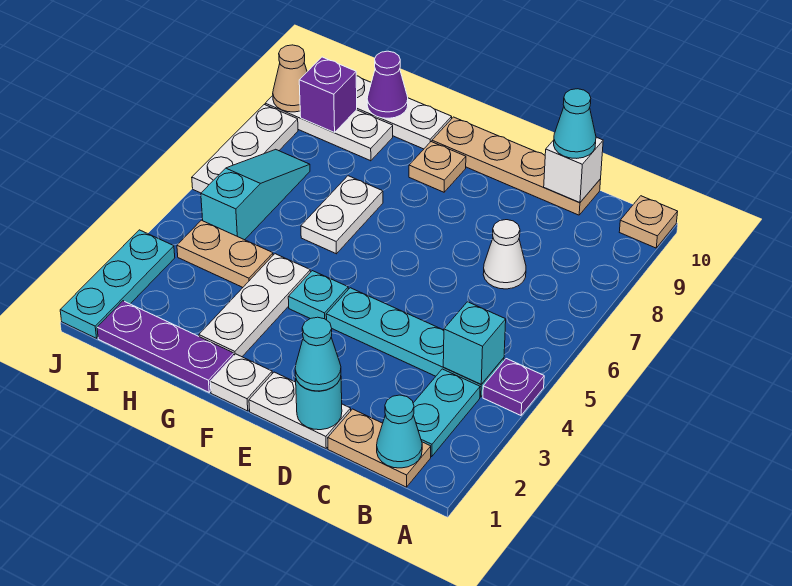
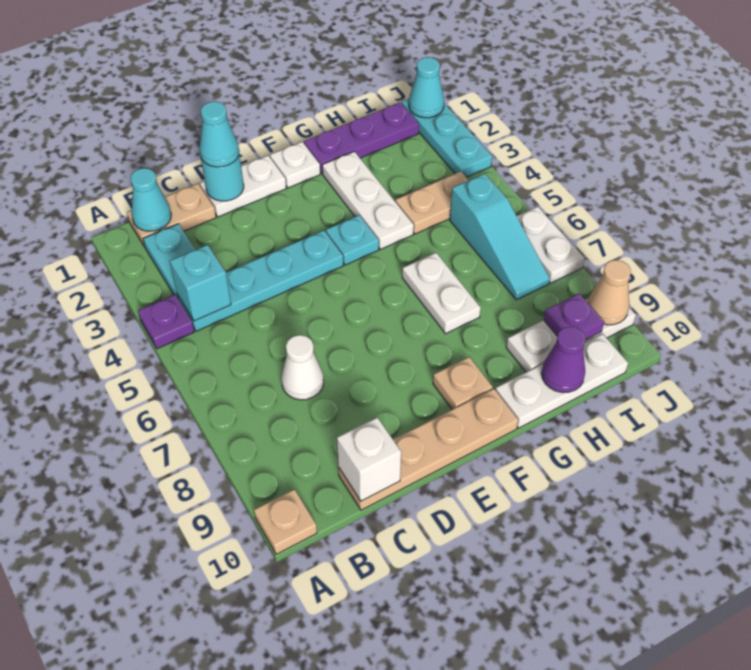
cyan cone C10 level 3 -> cyan cone J1 level 2
purple brick I9 level 2 -> purple plate I9 level 2
white plate J6:J8 level 1 -> white plate J6:J7 level 1

